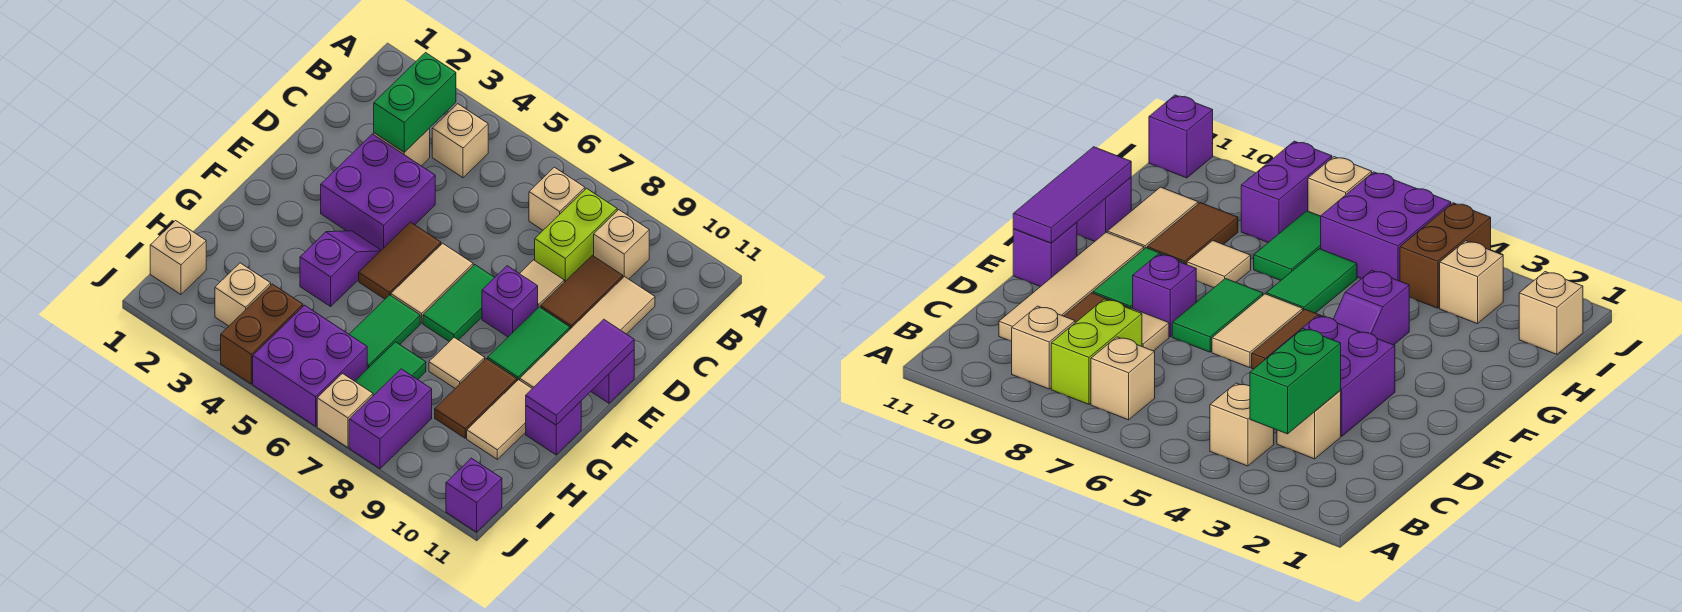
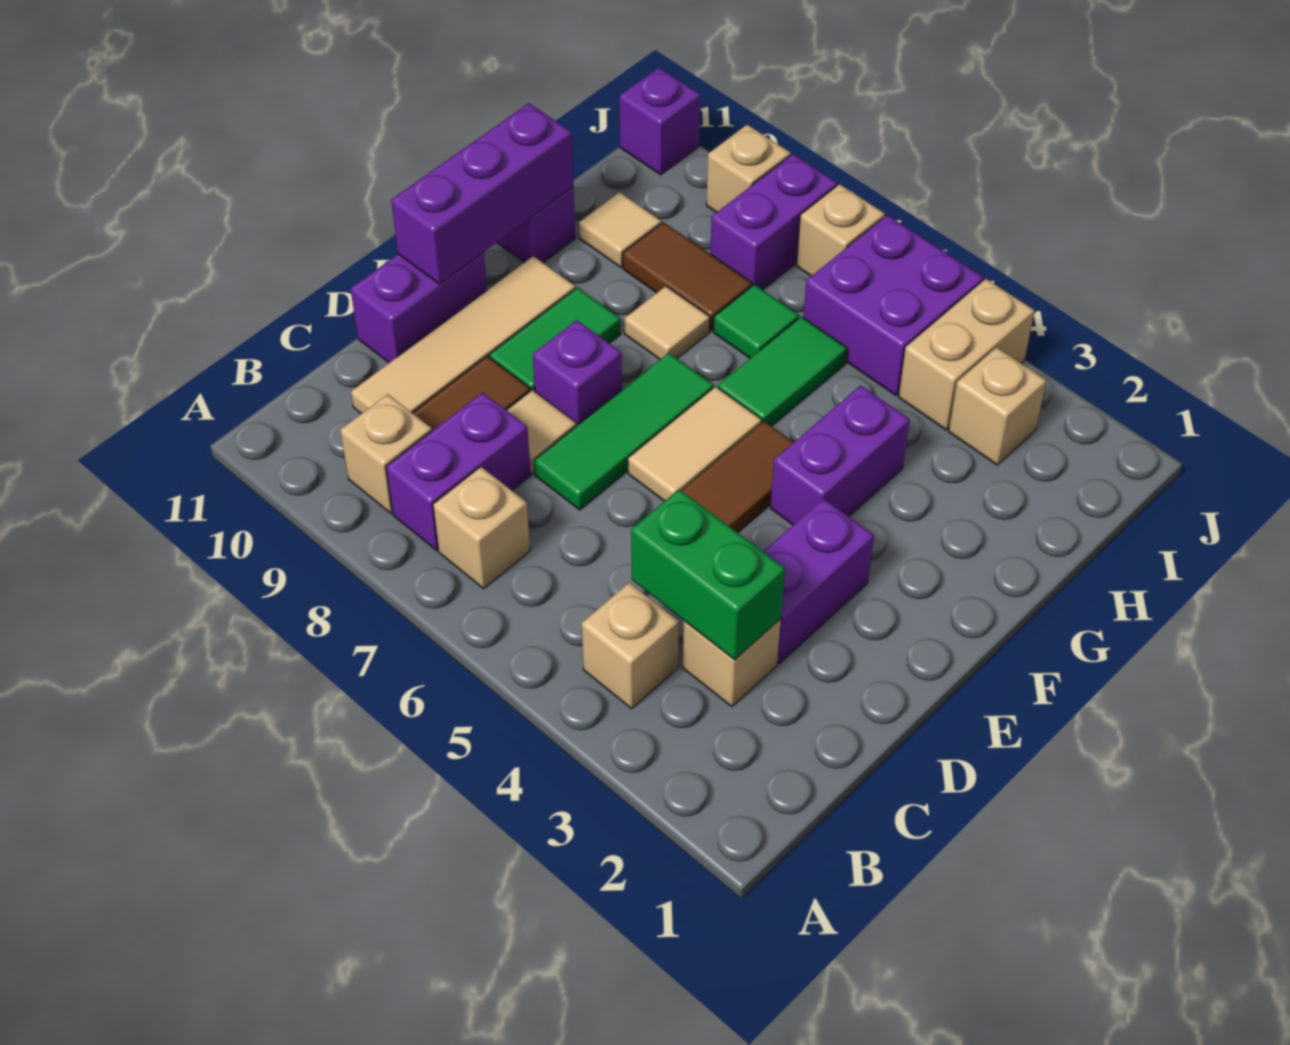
green brick B3:C3 level 2 -> green brick C3:C4 level 2
lime brick B8:C8 level 1 -> purple brick B8:C8 level 1
purple brick D3:E4 level 1 -> purple brick D3:E3 level 1
green tile E7:F7 level 1 -> green tile D7:F7 level 1
purple brick E11 level 1 -> purple brick D11:E11 level 1
purple tile E11:G11 level 2 -> purple brick E11:G11 level 2
purple slope F4:G4 level 1 top G -> purple brick F4:G4 level 1
brown tile G9:H9 level 1 -> brown tile H8:H9 level 1
tan tile G10:H10 level 1 -> tan tile H10 level 1
green tile H7:I7 level 1 -> green tile H7 level 1
tan brick I1 level 1 -> tan brick J9 level 1
brown brick I4:J4 level 1 -> tan brick I4:J4 level 1

